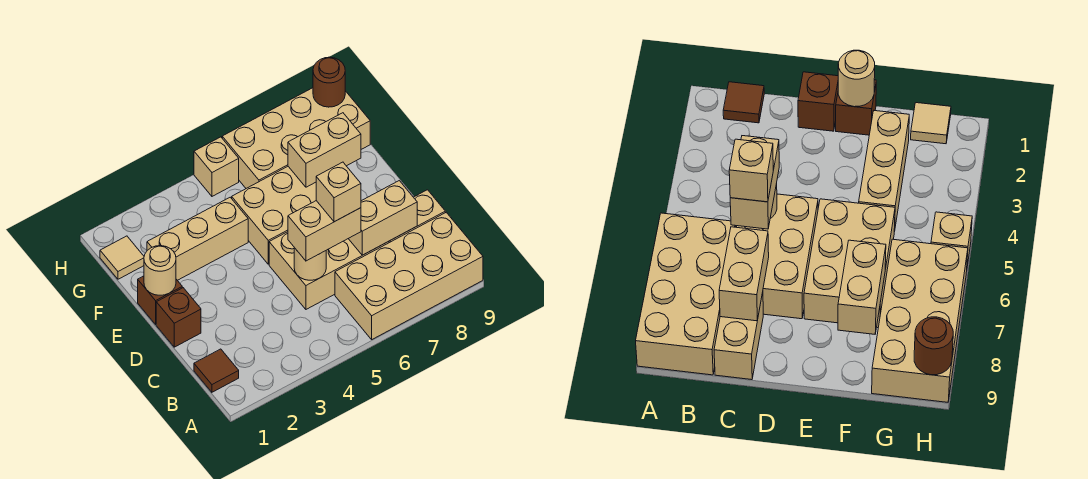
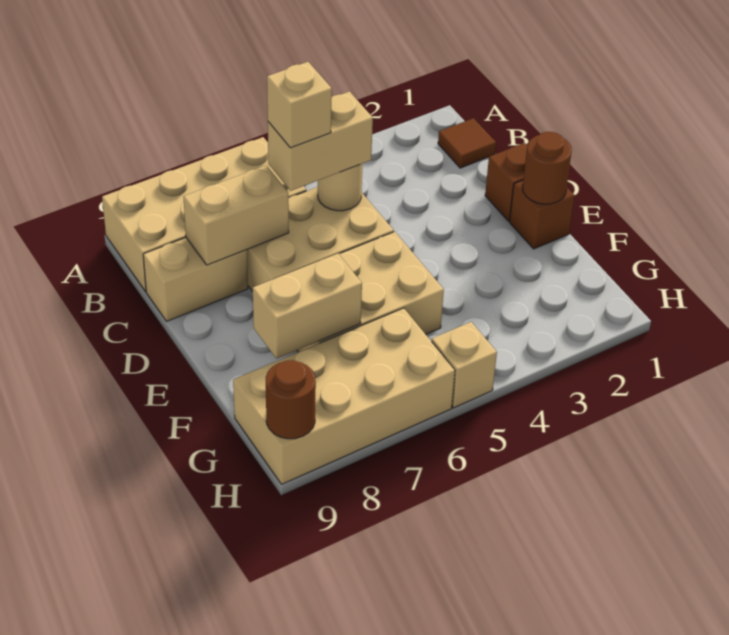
tan round brick E1 level 2 -> brown round brick E1 level 2
tan brick F2:F4 level 1 -> none
tan tile G1 level 1 -> none

